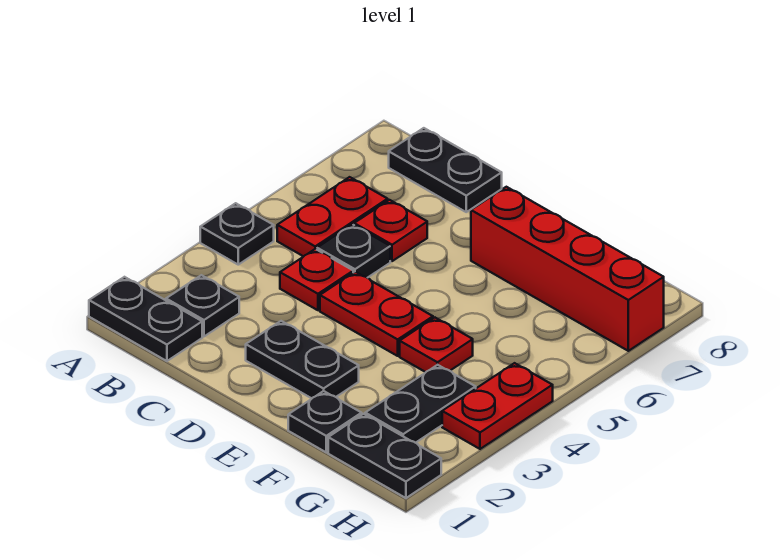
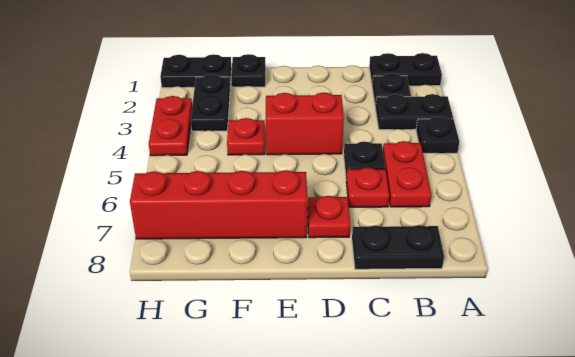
red plate C4 level 1 -> red plate D7 level 1
black plate D2:E2 level 1 -> black plate A3:B3 level 1
red plate D4:E4 level 1 -> red brick D4:E4 level 1

